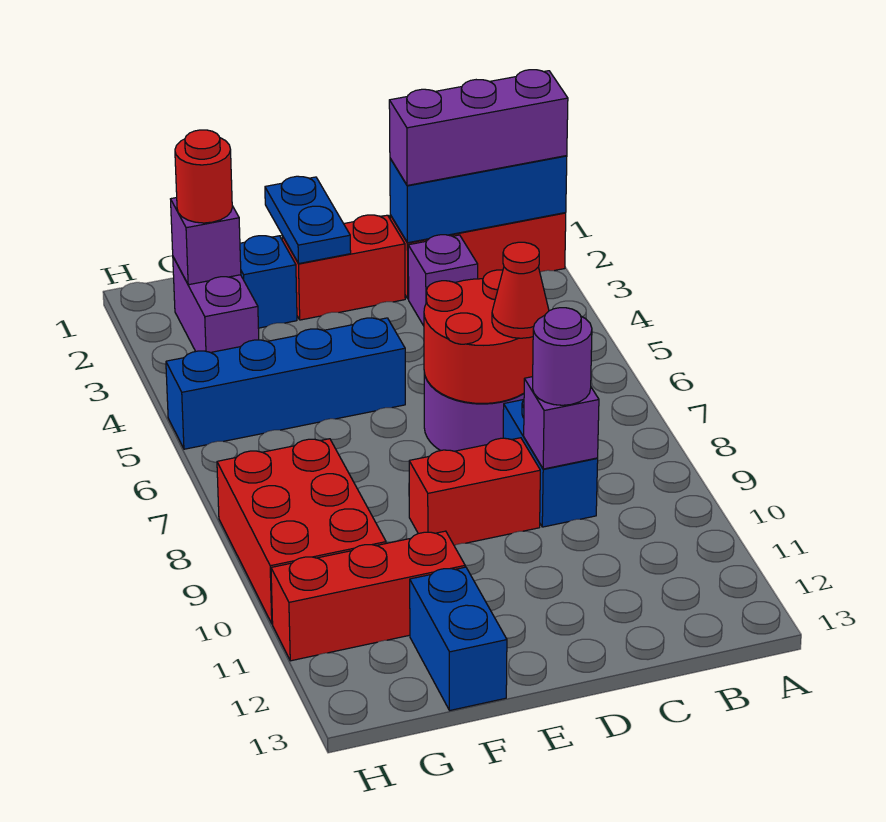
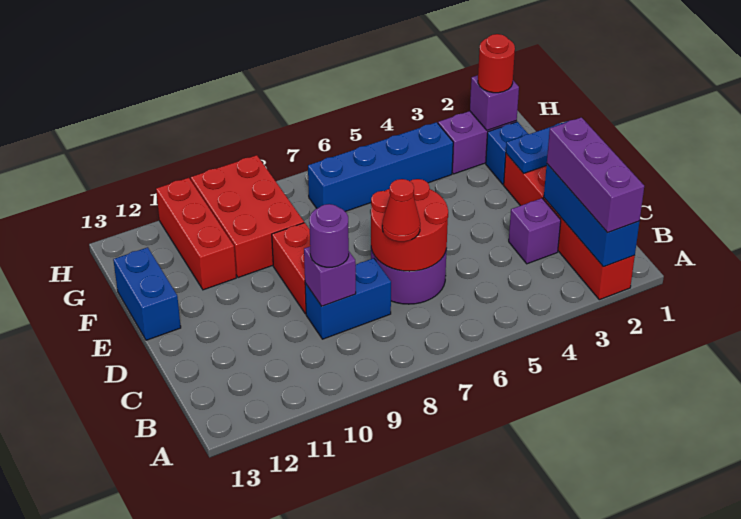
blue brick E5:H5 level 1 -> blue brick G4:G7 level 1
blue brick F12:F13 level 1 -> blue brick E13:F13 level 1
red brick G8:H10 level 1 -> red brick F9:H10 level 1

